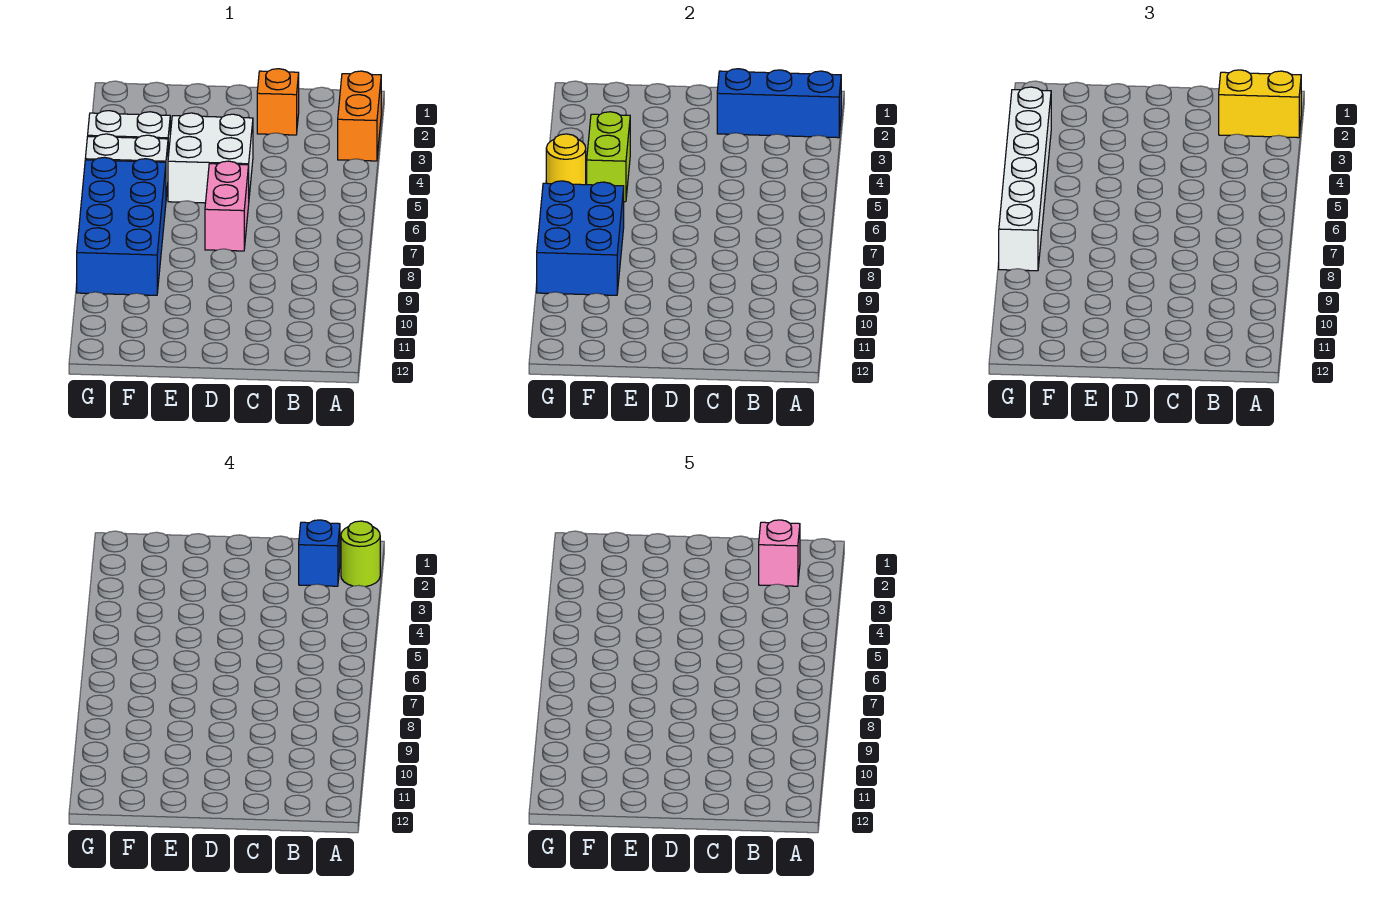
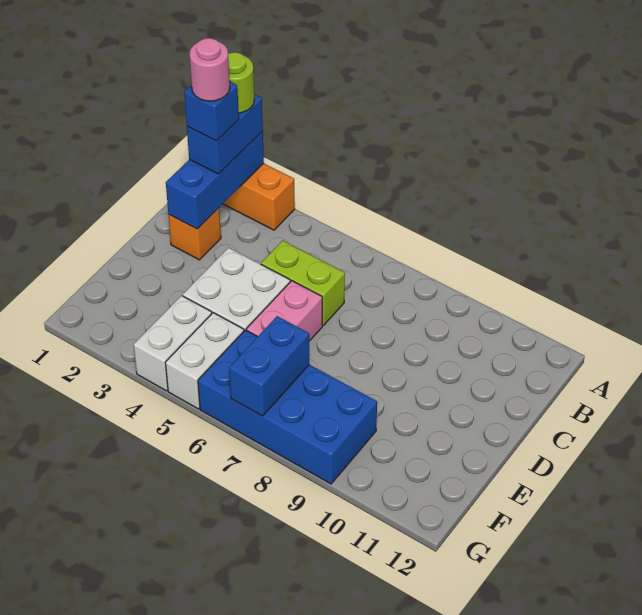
yellow brick A2:B2 level 3 -> blue brick A2:B2 level 3
pink brick B2 level 5 -> pink round brick B2 level 5
pink brick D6:D7 level 1 -> pink brick D6:E6 level 1
lime brick F4:F5 level 2 -> lime brick C5:C6 level 1
blue brick F7:G9 level 2 -> blue brick F7:G7 level 2
white brick G3:G8 level 3 -> none
yellow round brick G5 level 2 -> none

